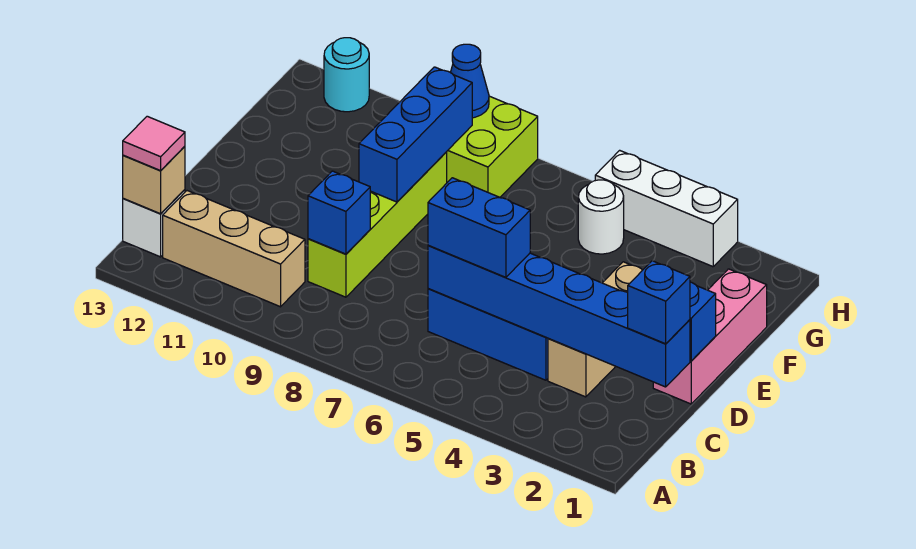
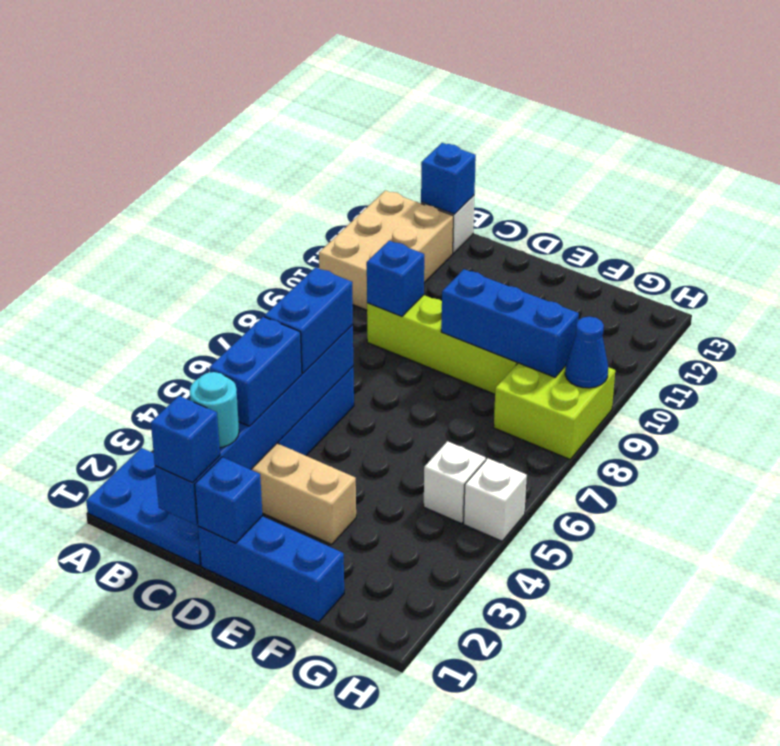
none -> blue plate A1:C2 level 1
tan brick B10:B12 level 1 -> tan brick A10:B12 level 1
tan brick B13 level 2 -> blue brick B13 level 2
pink tile B13 level 3 -> none
none -> blue brick C3:C4 level 3
pink brick D1:F1 level 1 -> blue brick D1:F1 level 1
white round brick G5 level 1 -> white brick G5 level 1
white brick H3:H5 level 1 -> white brick H5 level 1
cyan round brick H12 level 1 -> cyan round brick C2 level 3

